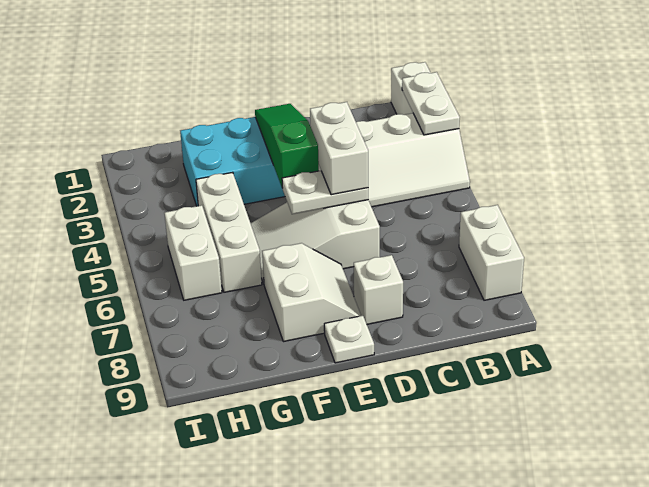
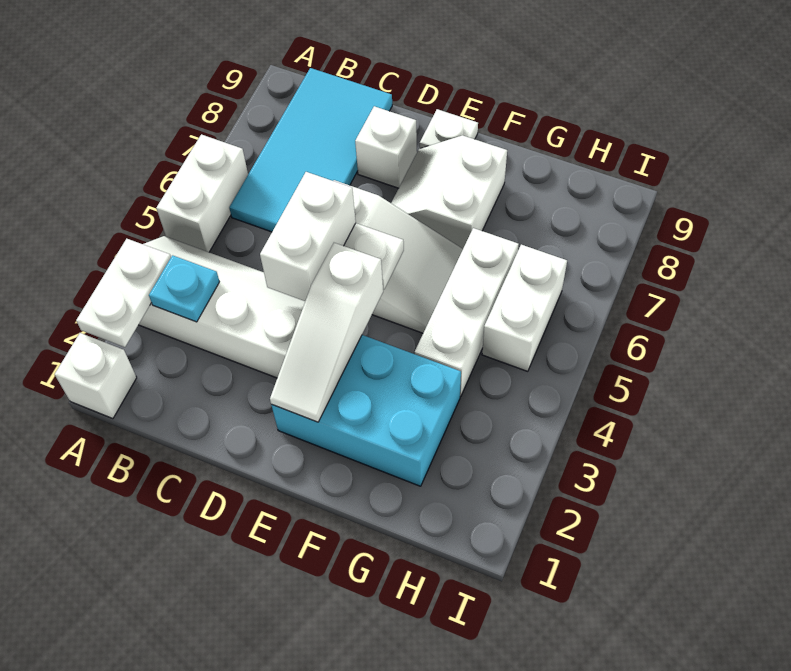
white brick A7:A8 level 1 -> white brick A5:A6 level 1
none -> cyan plate B3 level 2
none -> cyan tile B6:C9 level 1
green slope E2:E4 level 2 top 4 -> white slope E2:E4 level 2 top 4

